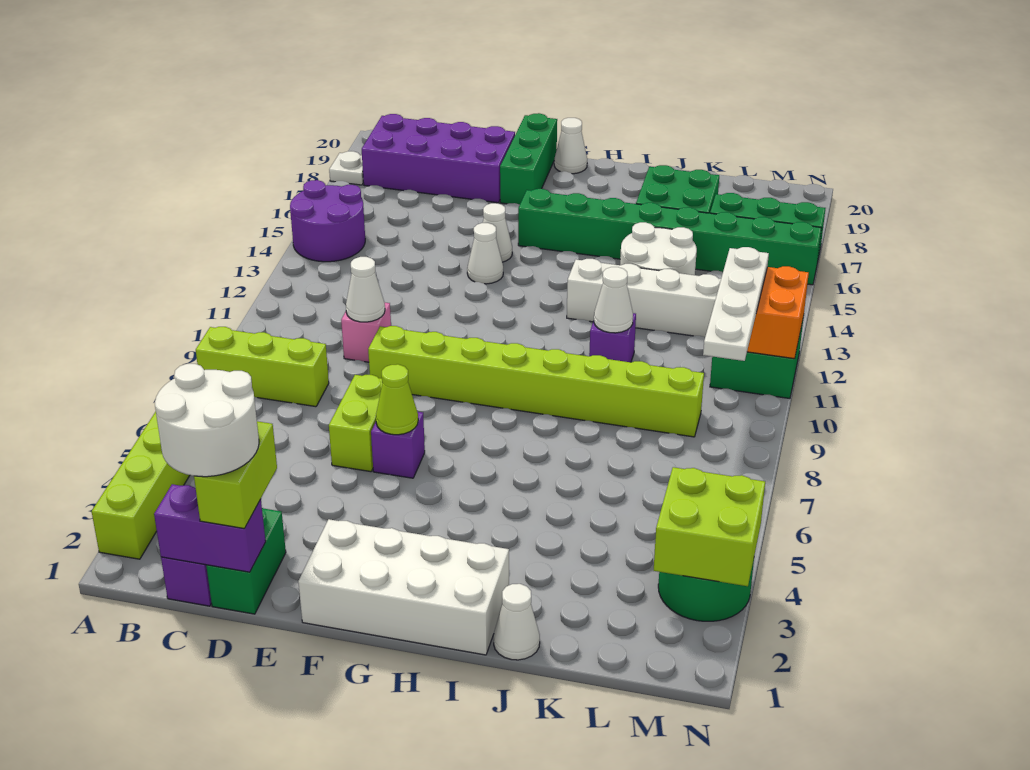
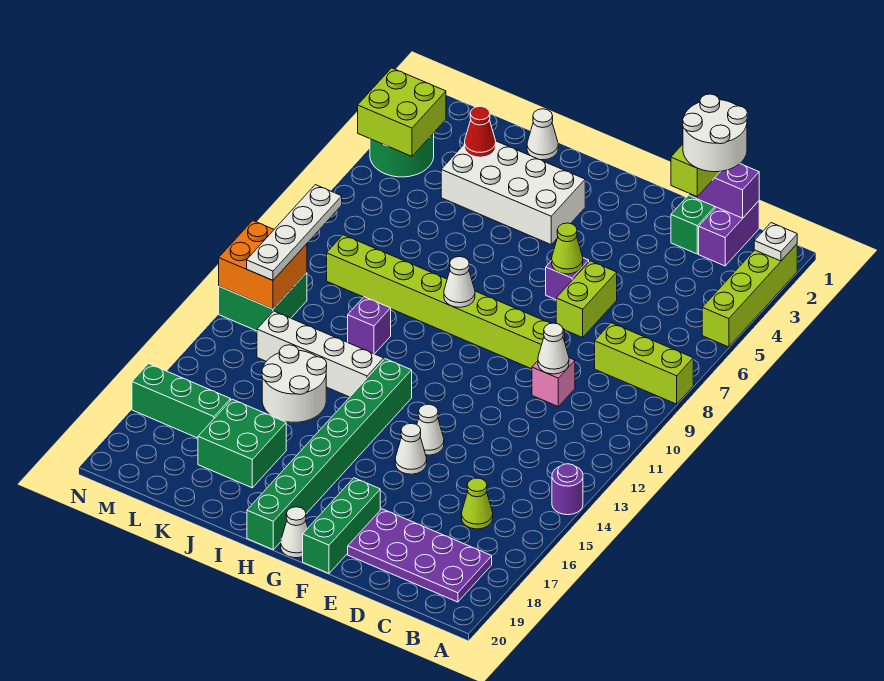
purple round brick A14:B15 level 1 -> purple round brick A14 level 1
white plate A18 level 1 -> white plate A2 level 2
purple brick B18:E19 level 1 -> purple plate B18:E19 level 1
none -> lime cone C16 level 1
white brick F1:I2 level 1 -> white brick H3:K4 level 1
green brick G16:N16 level 1 -> green brick H13:H20 level 1
white cone J11 level 2 -> white cone H9 level 2
none -> red cone K3 level 2

